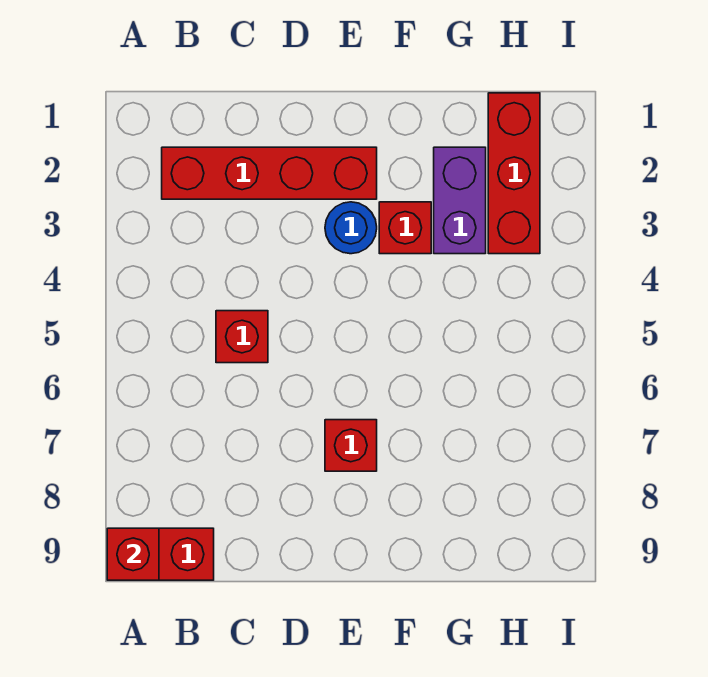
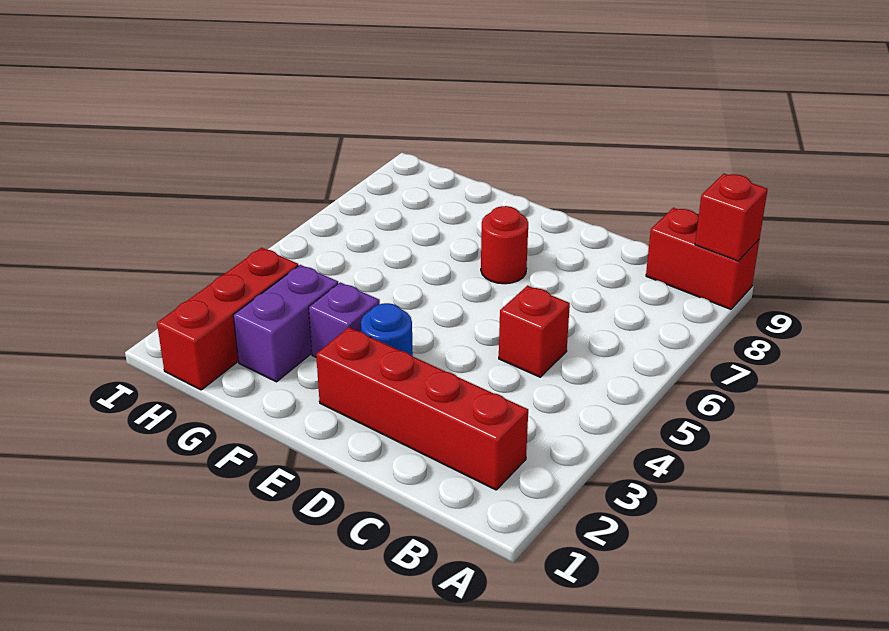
red brick E7 level 1 -> red round brick E7 level 1
red brick F3 level 1 -> purple brick F3 level 1

